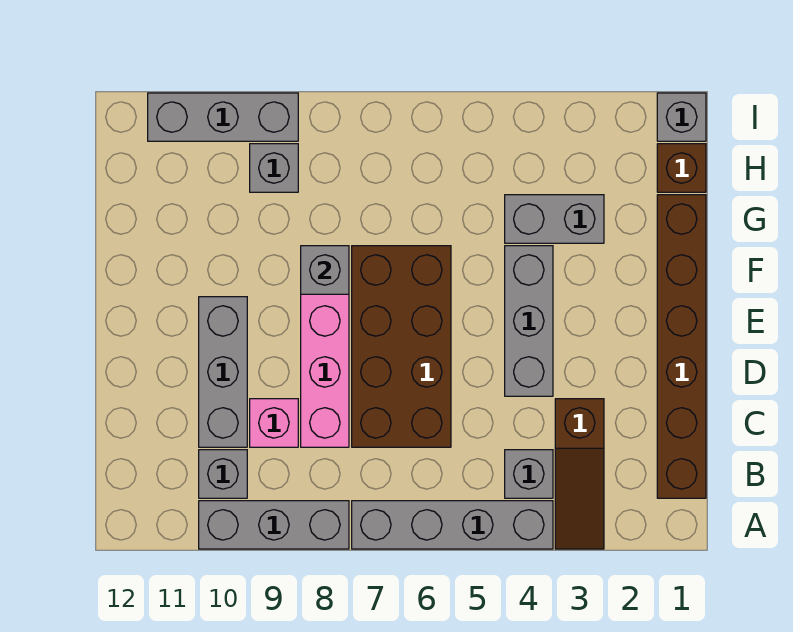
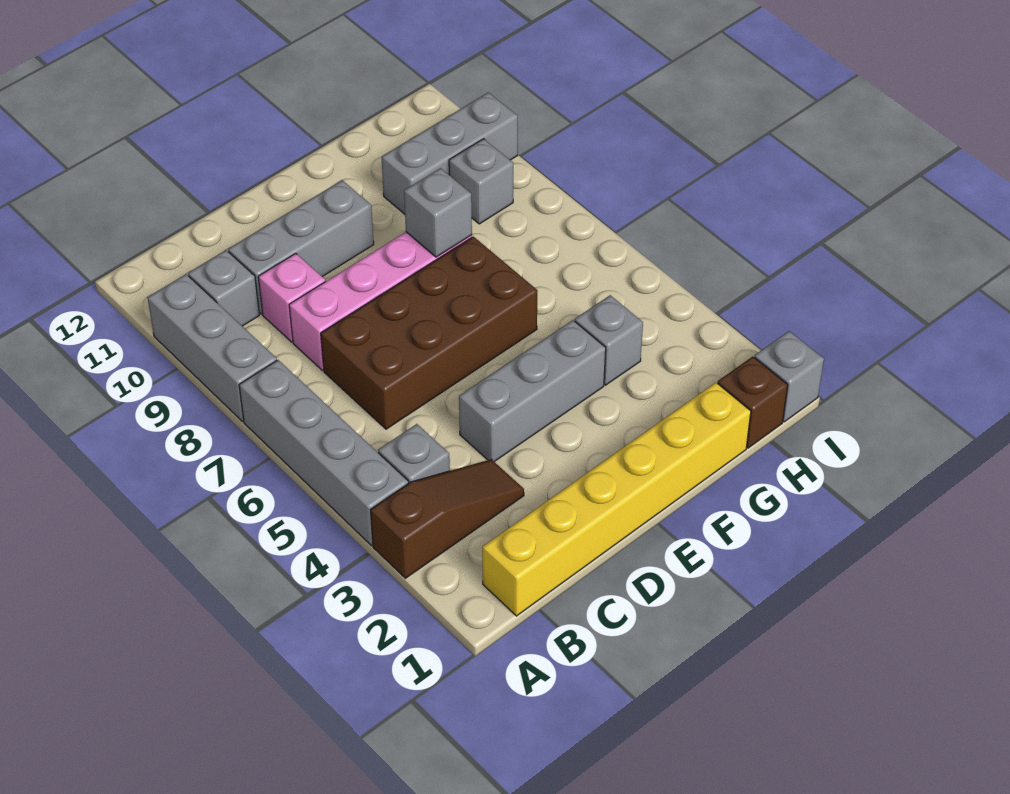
brown slope A3:C3 level 1 top C -> brown slope A3:C3 level 1 top A
brown brick B1:G1 level 1 -> yellow brick B1:G1 level 1
grey brick G3:G4 level 1 -> grey brick G4 level 1
grey brick I9:I11 level 1 -> grey brick G10:I10 level 1

